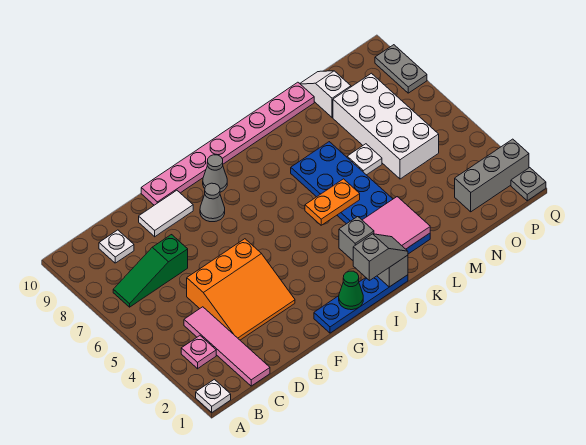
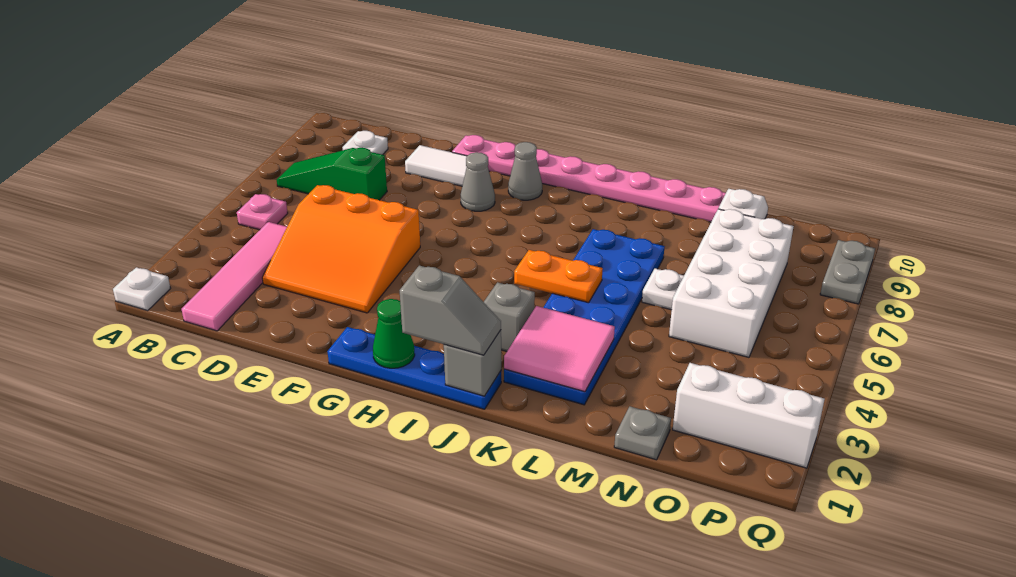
pink plate B3 level 1 -> pink plate B5 level 1
grey brick O2:Q2 level 1 -> white brick O2:Q2 level 1
grey plate Q1 level 1 -> grey plate N1 level 1

